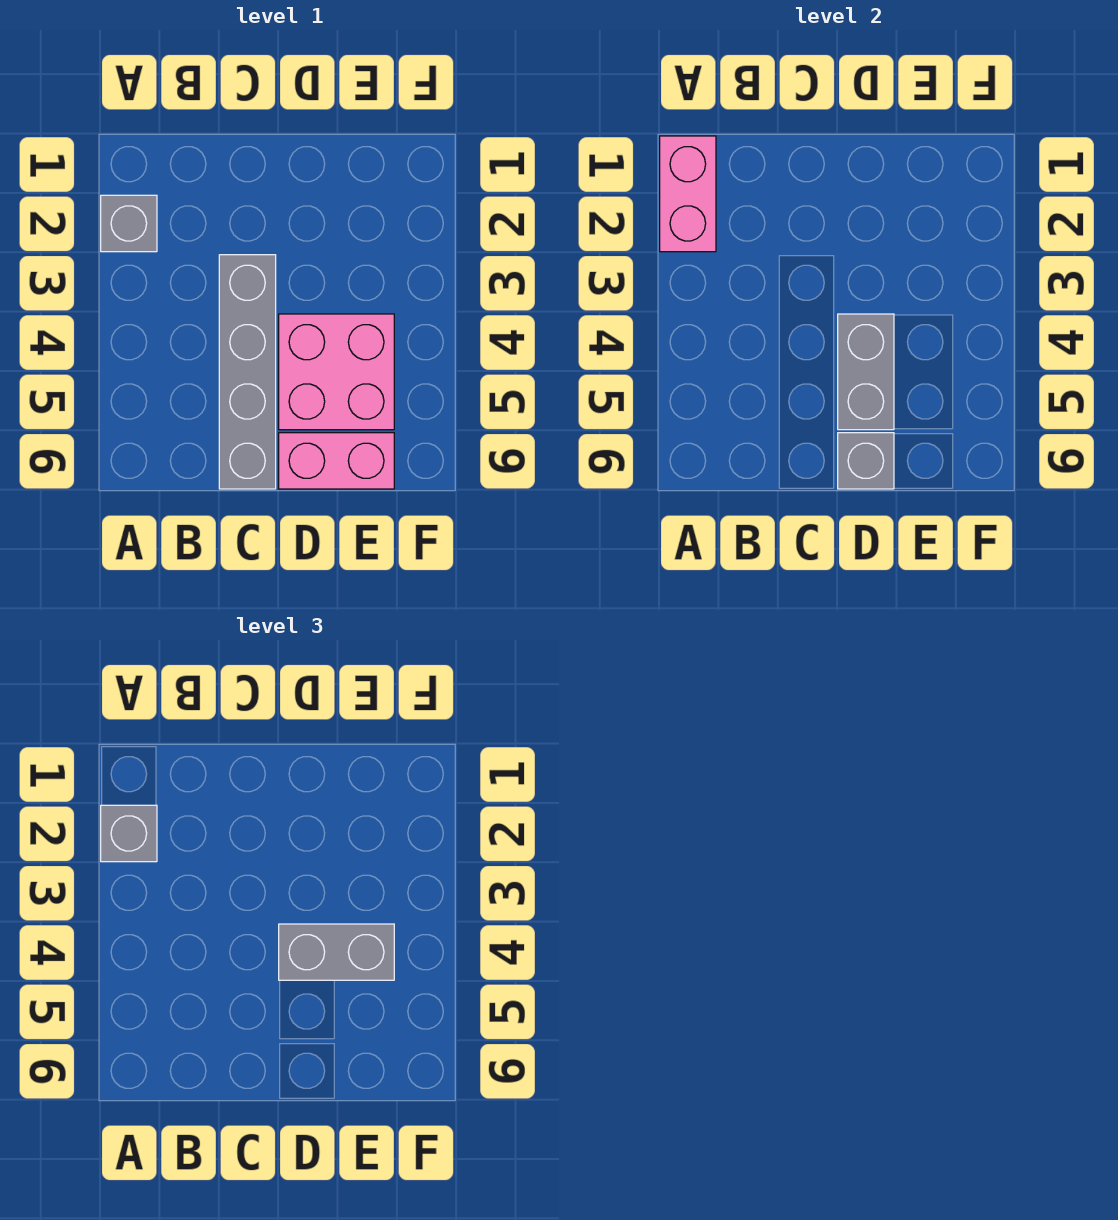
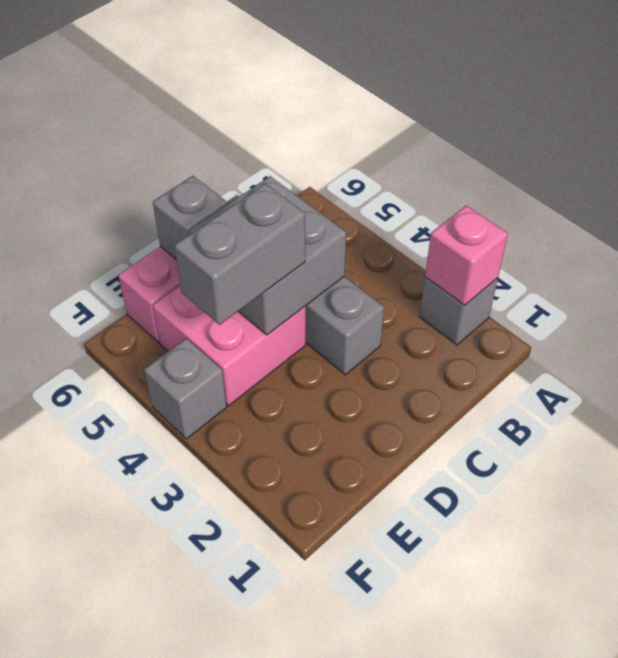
pink brick A1:A2 level 2 -> pink brick A2 level 2
grey brick A2 level 3 -> grey brick F4 level 1
grey brick D4:D5 level 2 -> grey brick C4:D5 level 2

